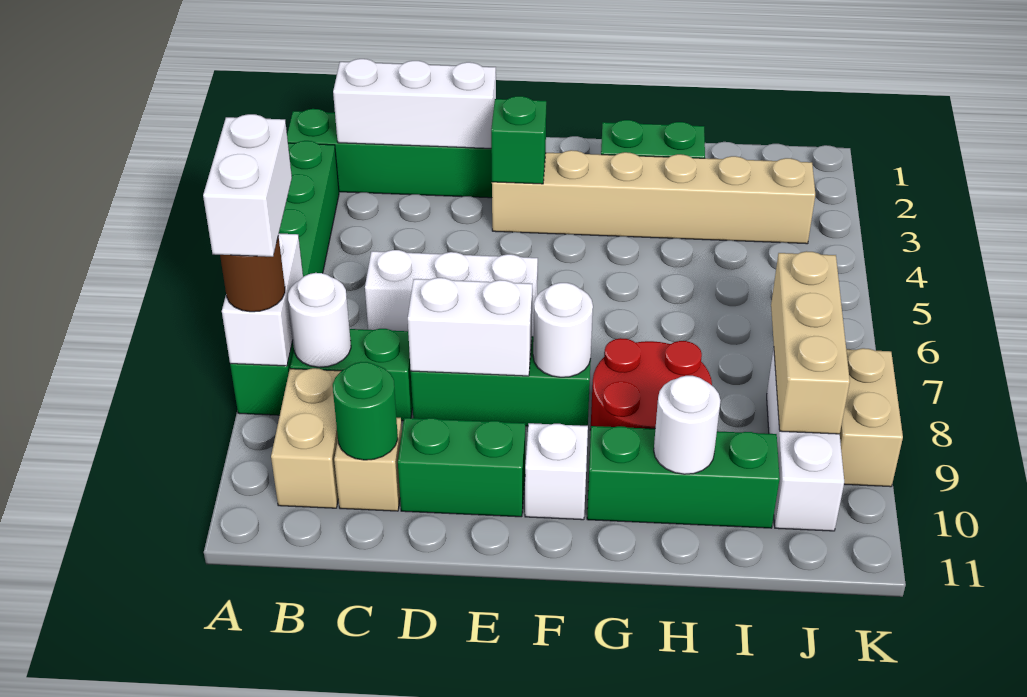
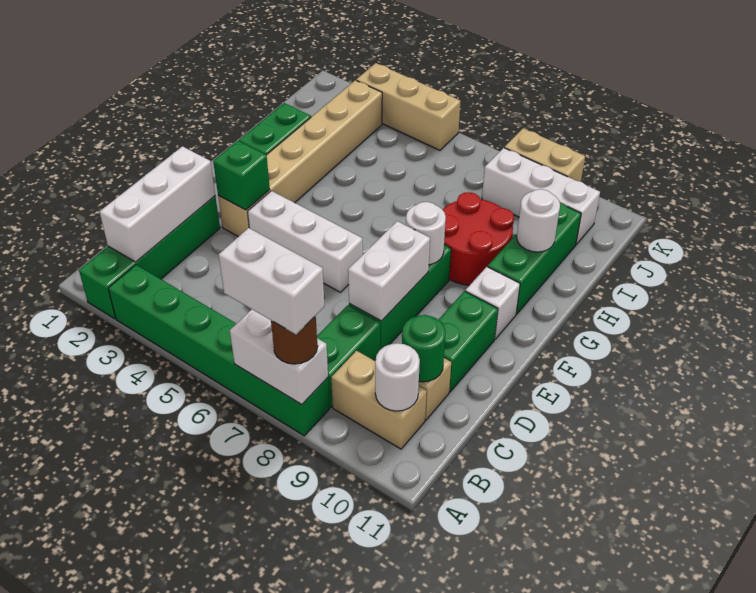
white round brick B8 level 2 -> white round brick B10 level 2
white brick C6:E6 level 1 -> white brick E4:E6 level 1
tan brick J7:J9 level 2 -> tan brick K3:K5 level 1

